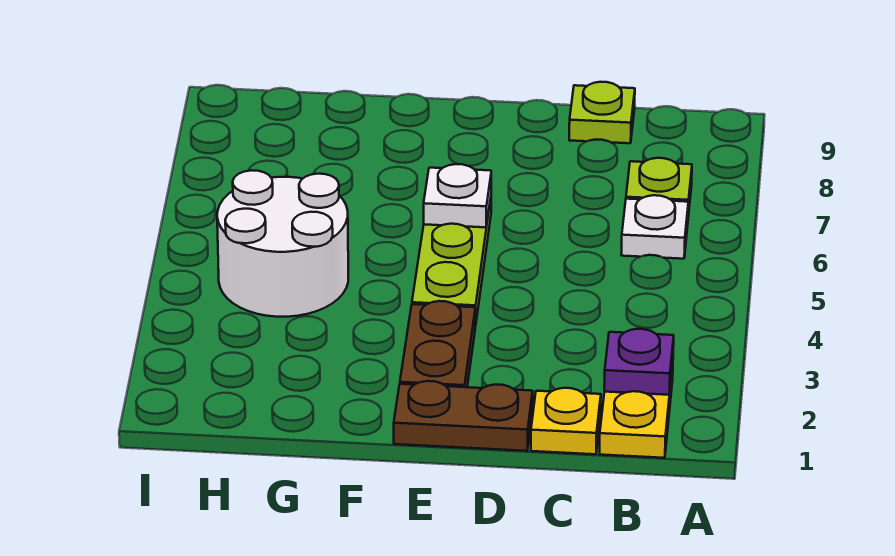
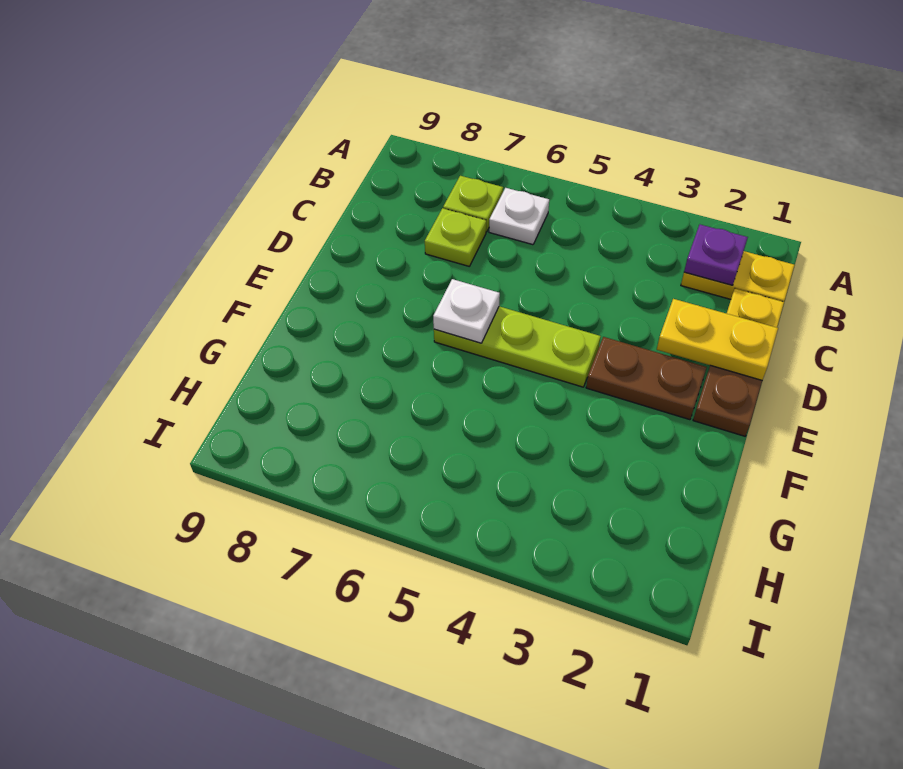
lime plate C9 level 1 -> lime plate C7 level 1
none -> yellow plate D1:D2 level 2
white round brick G4:H5 level 1 -> none

